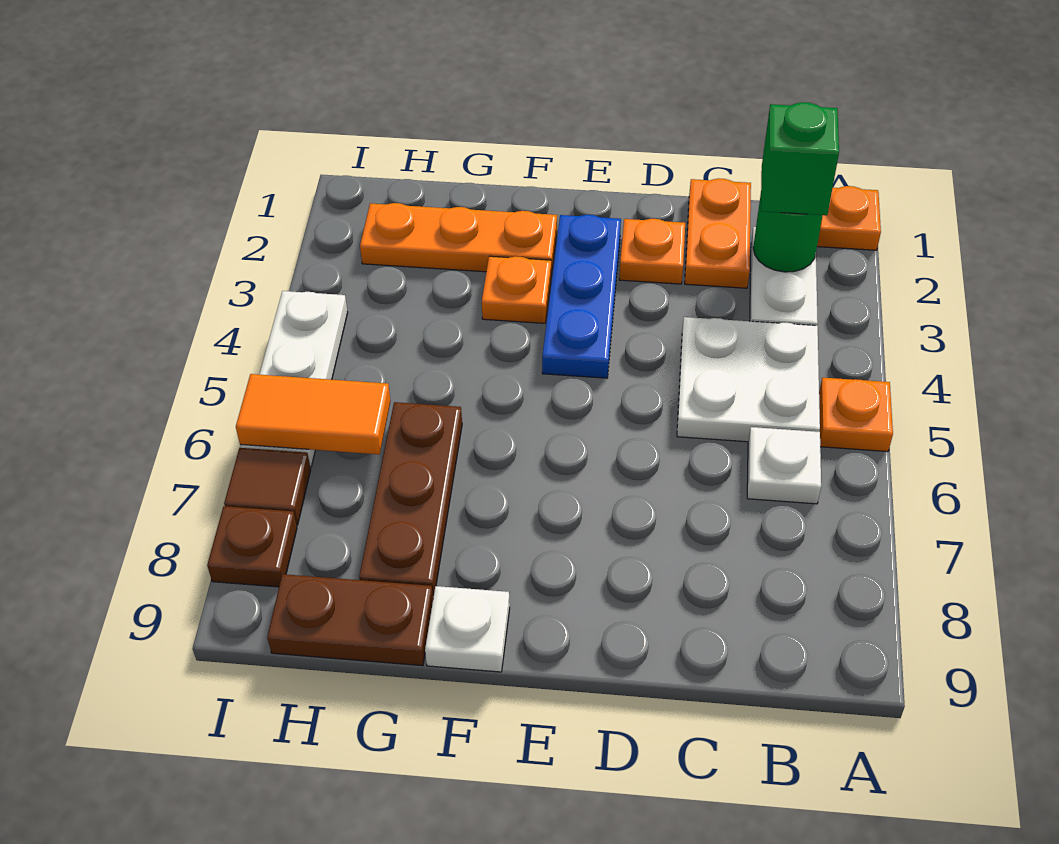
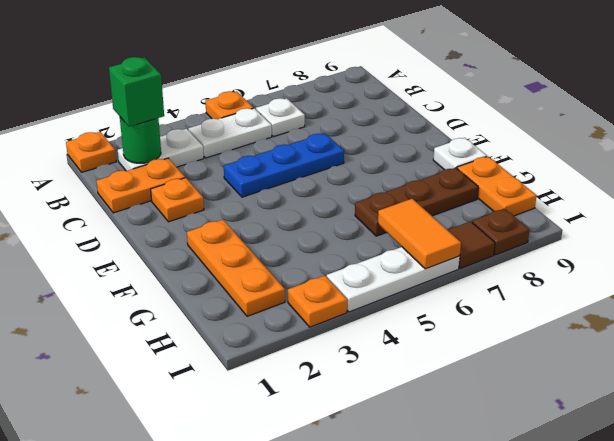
white plate B4:C5 level 1 -> white plate B4:B5 level 1
blue plate E2:E4 level 1 -> blue plate D4:D6 level 1
orange plate F3 level 1 -> orange plate I3 level 1
brown plate G9:H9 level 1 -> orange plate G9:H9 level 1

